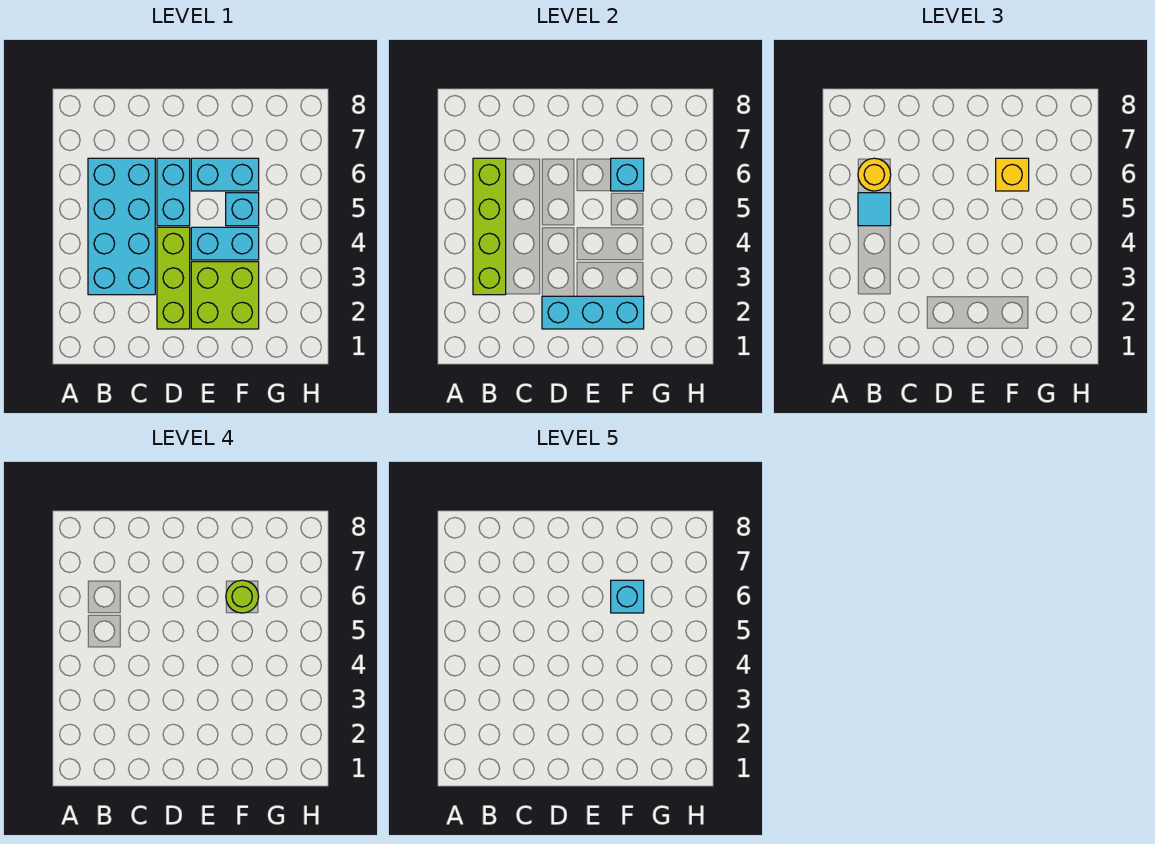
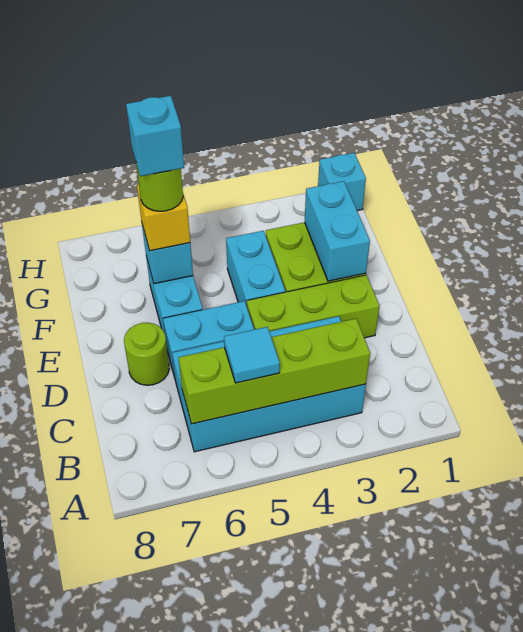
yellow round brick B6 level 3 -> none
cyan brick D2:F2 level 2 -> cyan brick E2:F2 level 2
none -> lime round brick D7 level 1
cyan brick F5 level 1 -> cyan brick H1 level 1

